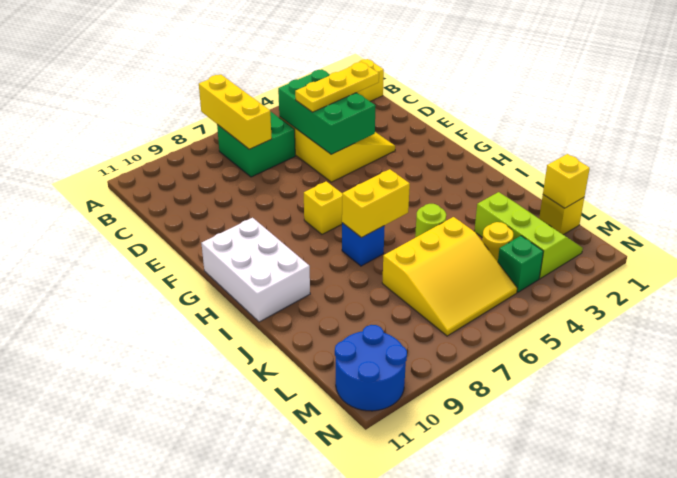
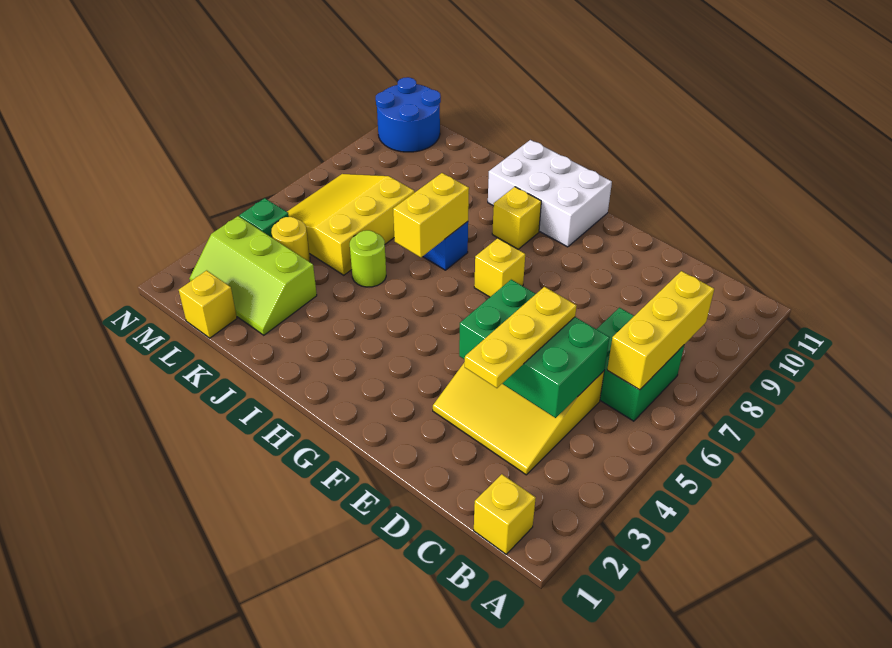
yellow brick A7:C7 level 2 -> yellow brick B6:B8 level 2
yellow brick L1 level 2 -> yellow brick H9 level 1

